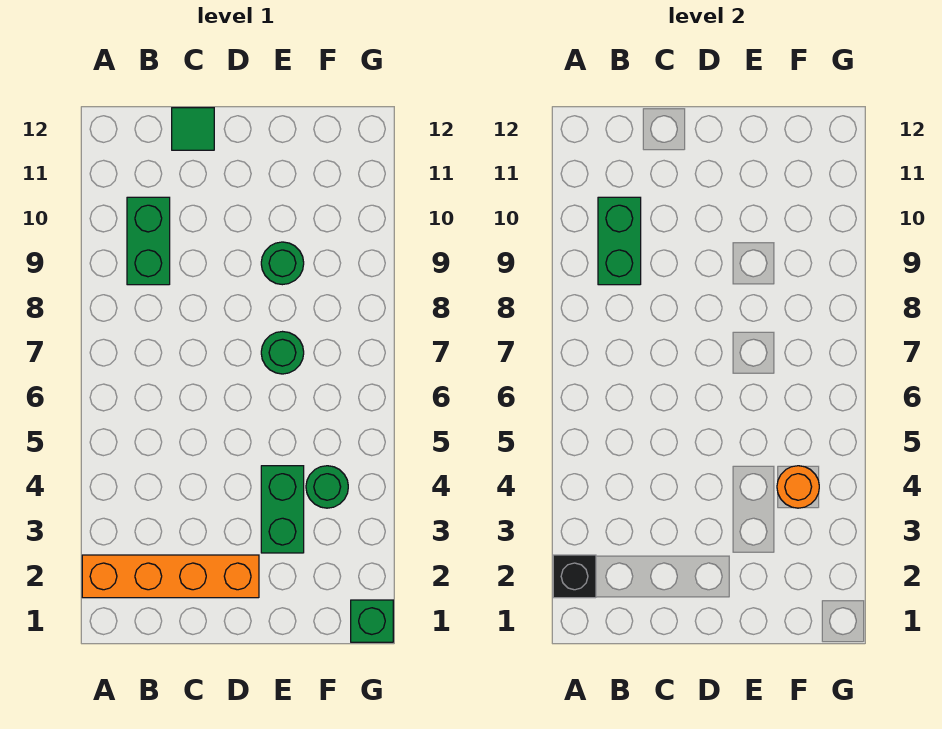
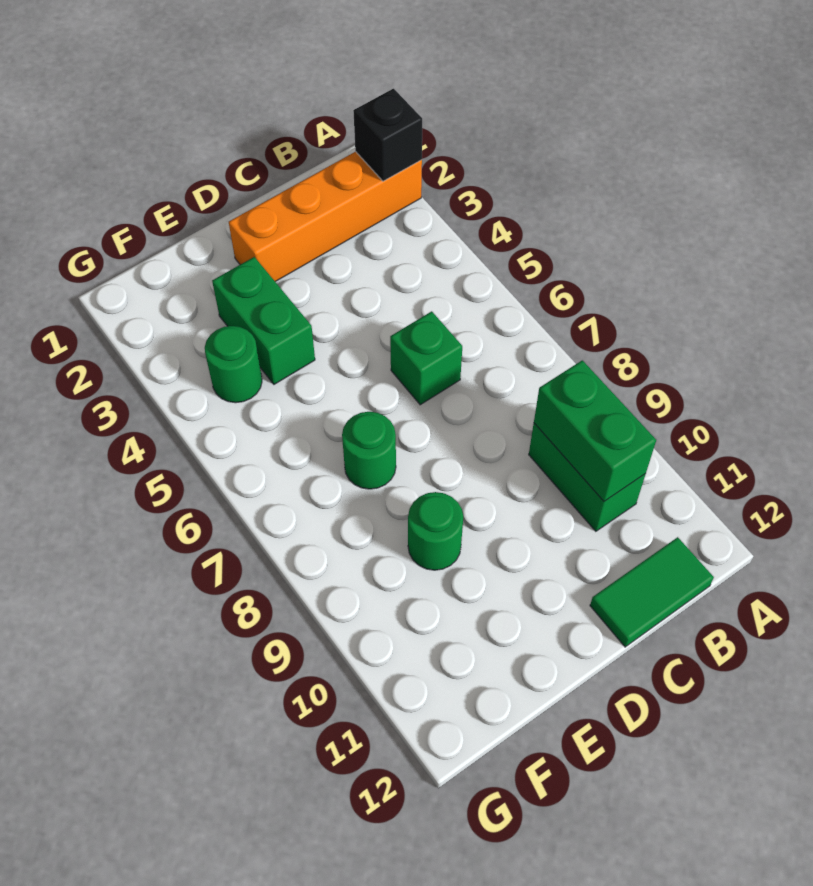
green tile C12 level 1 -> green tile B12:C12 level 1
orange round brick F4 level 2 -> none
green brick G1 level 1 -> green brick C6 level 1

